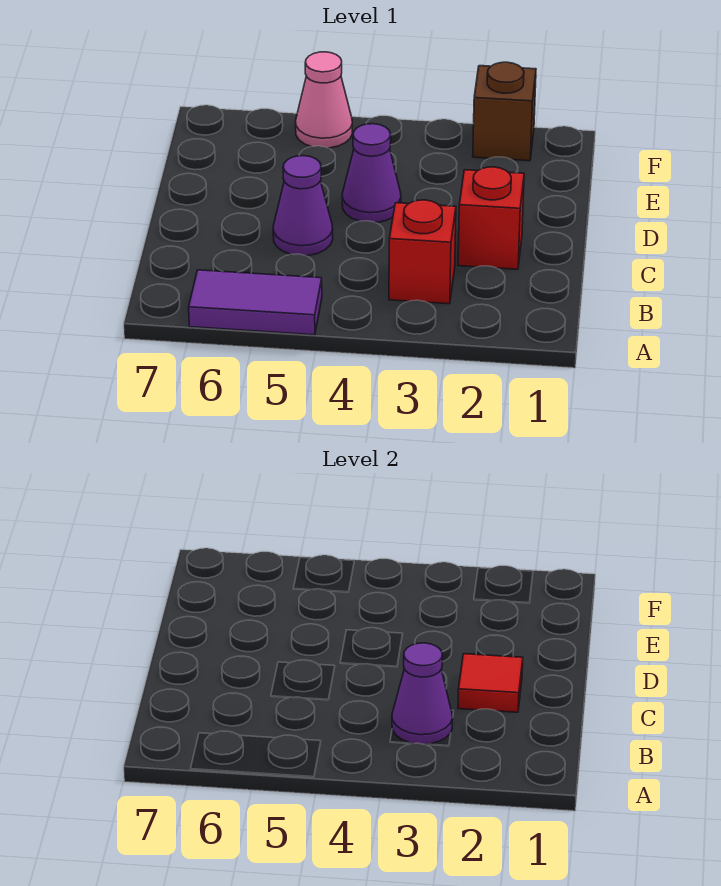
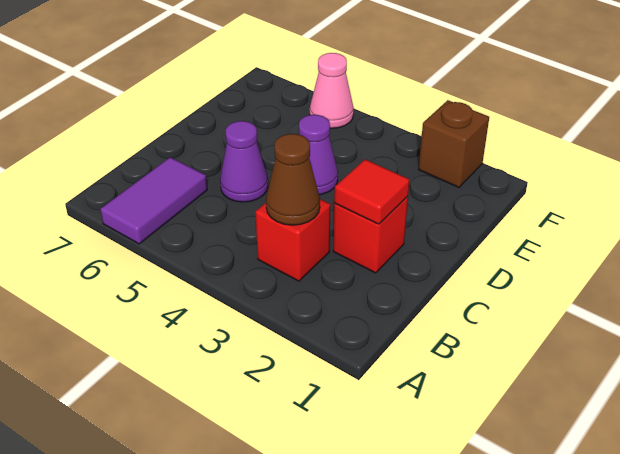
purple tile A5:A6 level 1 -> purple tile A6:B6 level 1
purple cone B3 level 2 -> brown cone B3 level 2

